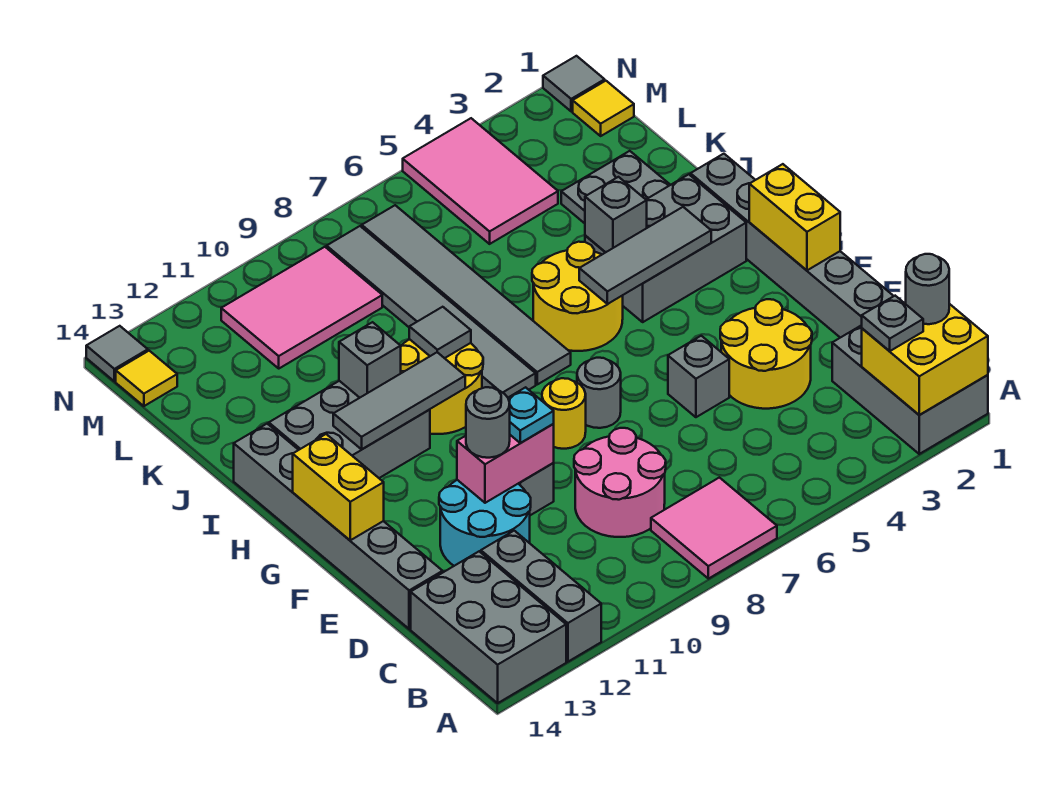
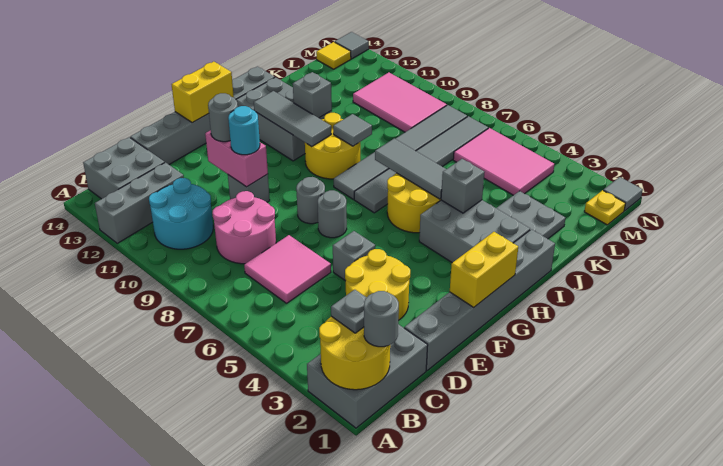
yellow brick A1:B2 level 2 -> yellow round brick A1:B2 level 2
pink tile A7:B8 level 1 -> pink tile C6:D7 level 1
grey brick A13:C14 level 1 -> grey brick B13:C14 level 1
cyan round brick D11:E12 level 1 -> cyan round brick B10:C11 level 1
cyan plate E10 level 3 -> cyan round brick E10 level 3
yellow round brick F8 level 1 -> grey round brick F8 level 1
grey tile H3:H5 level 2 -> grey tile I5:I7 level 2
pink tile L4:N5 level 1 -> pink tile L4:M6 level 1
yellow tile M1 level 1 -> yellow plate M1 level 1

